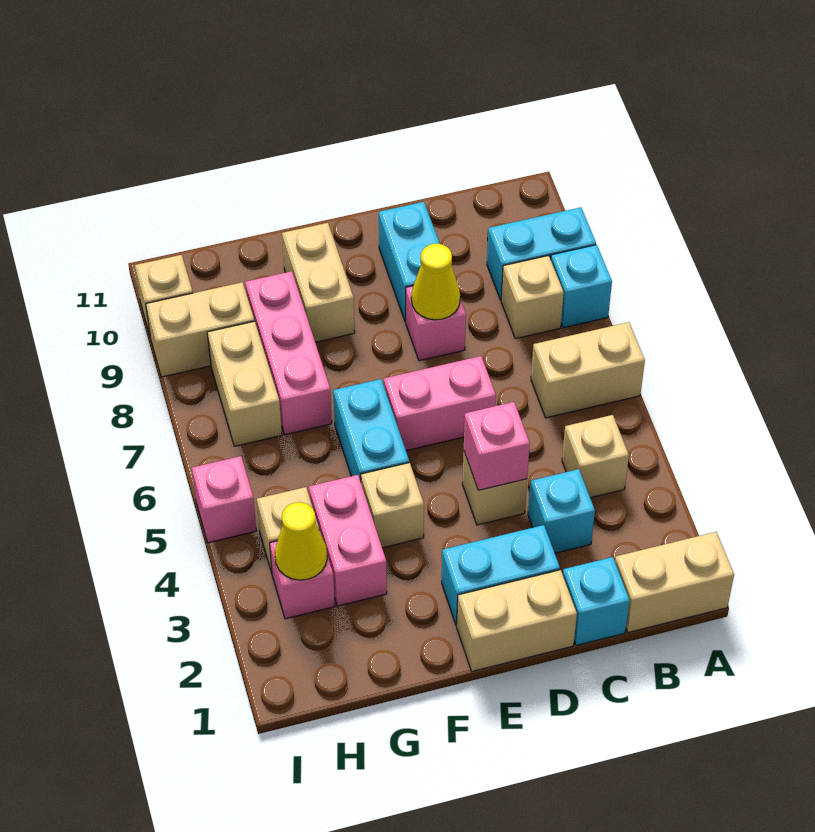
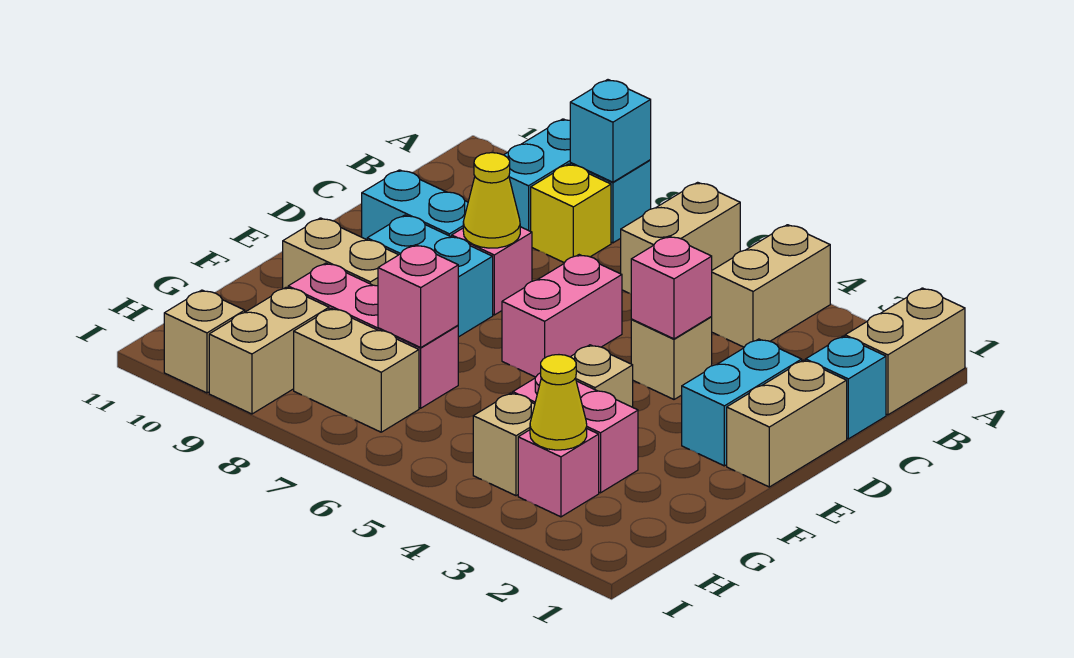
tan brick B4 level 1 -> tan brick A4:B4 level 1
tan brick B8 level 1 -> yellow brick B8 level 1
cyan brick C3 level 1 -> cyan brick A8 level 2
cyan brick F5:F6 level 1 -> cyan brick E8:E9 level 1
pink brick I5 level 1 -> pink brick G7 level 2

